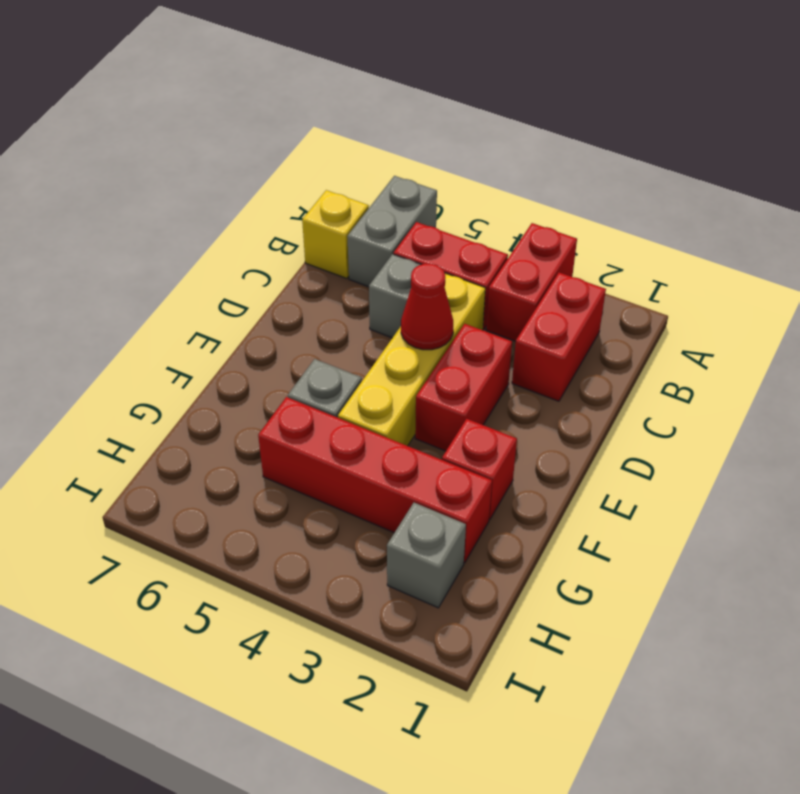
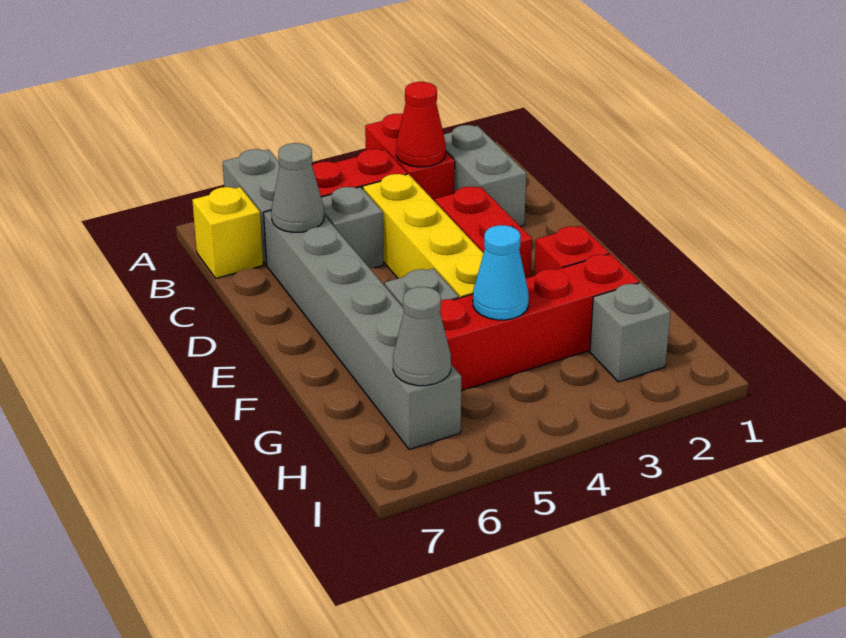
red brick B2:C2 level 1 -> grey brick B2:C2 level 1
none -> grey brick C6:H6 level 1
none -> grey cone C6 level 2
red cone D4 level 2 -> red cone B3 level 2
none -> cyan cone G4 level 2
none -> grey cone H6 level 2

